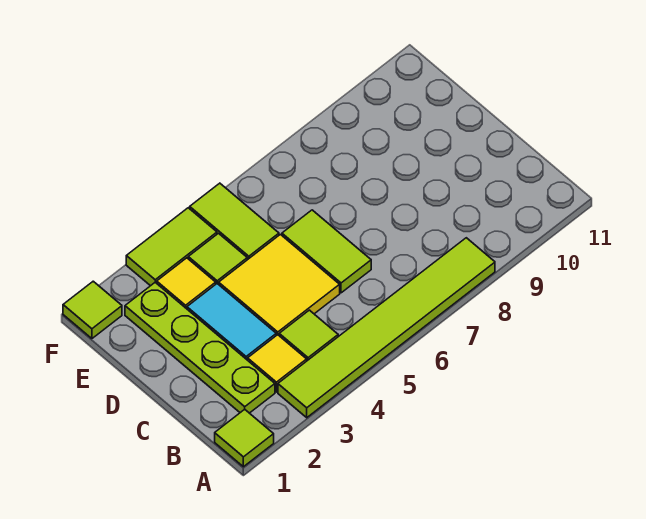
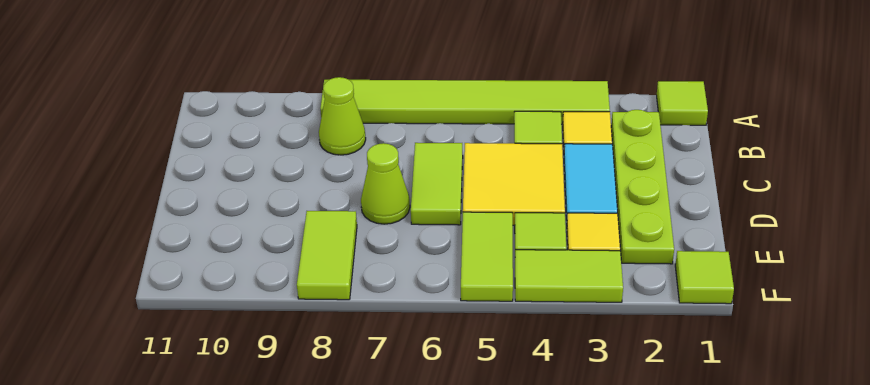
none -> lime cone B8 level 1
none -> lime cone D7 level 1
none -> lime tile E8:F8 level 1

